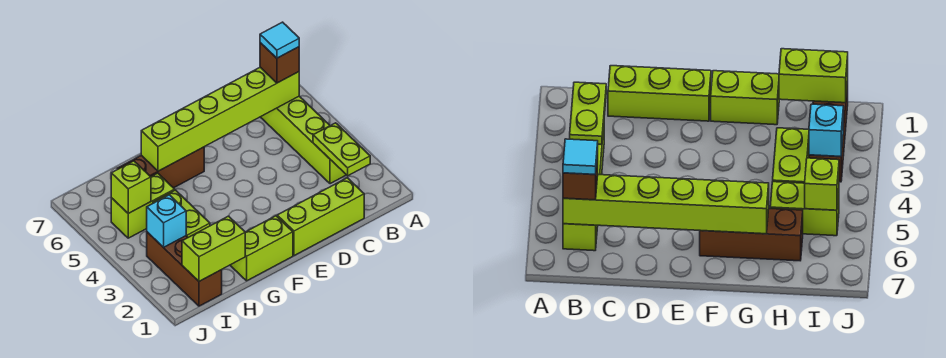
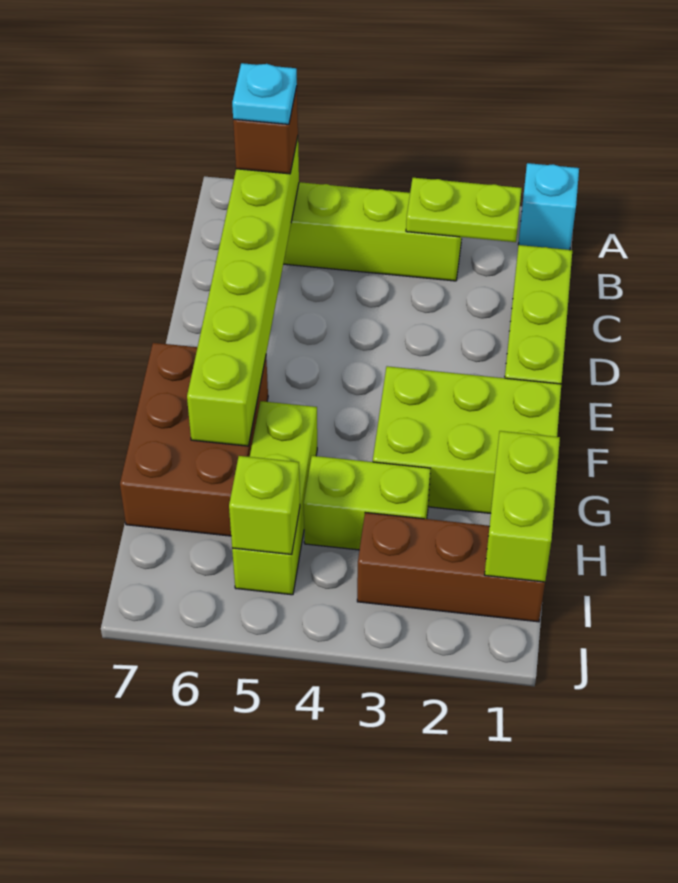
cyan tile B6 level 4 -> cyan plate B6 level 4
lime brick F1:G1 level 1 -> lime brick F1:G3 level 1
brown brick F6:H6 level 1 -> brown brick F6:H7 level 1
lime brick H5:I5 level 1 -> lime brick G5:I5 level 1
cyan brick I3 level 2 -> cyan brick A1 level 1

